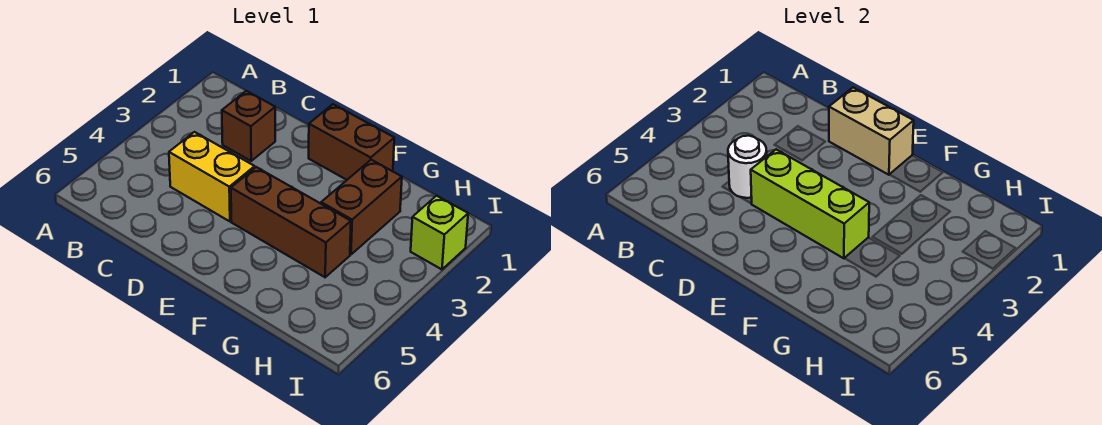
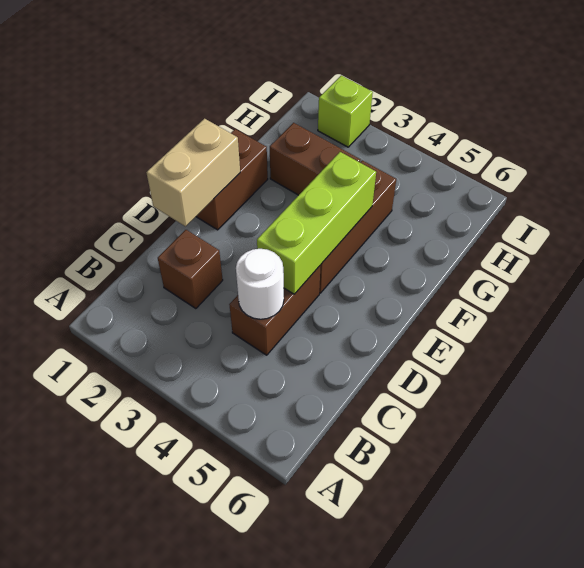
yellow brick C4:D4 level 1 -> brown brick C4:D4 level 1

